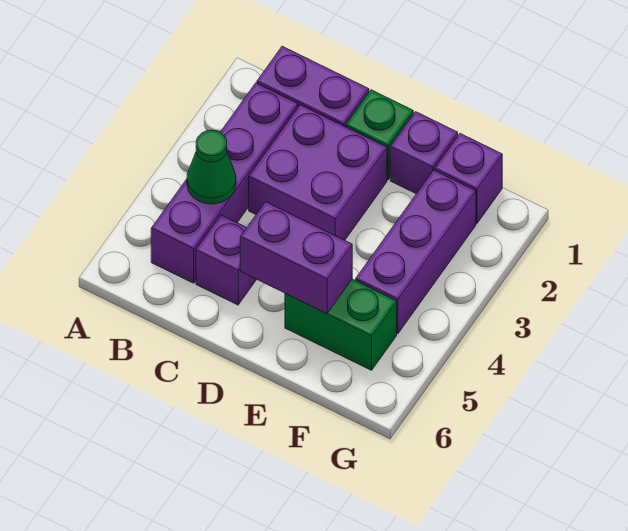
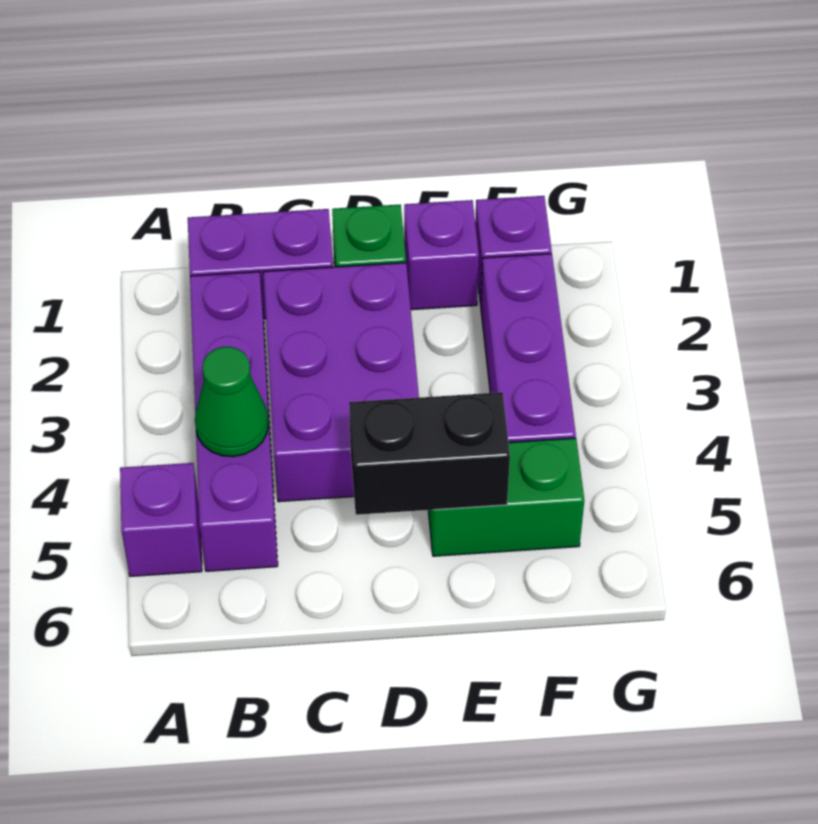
purple brick C2:D3 level 1 -> purple brick C2:D4 level 1
purple brick C5 level 1 -> purple brick A5 level 1
purple brick D5:E5 level 2 -> black brick D5:E5 level 2

